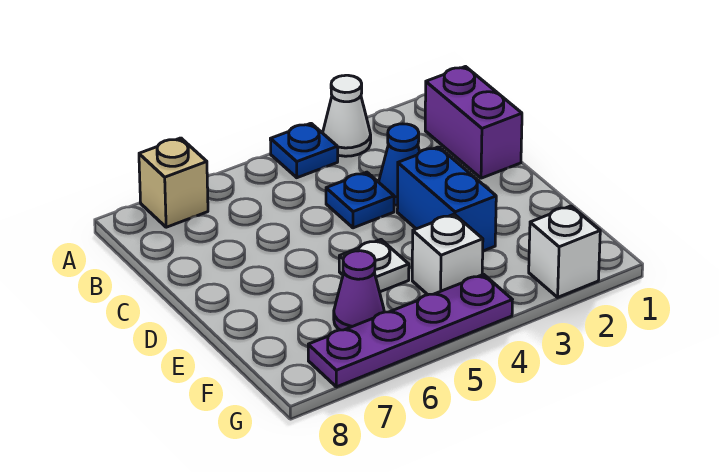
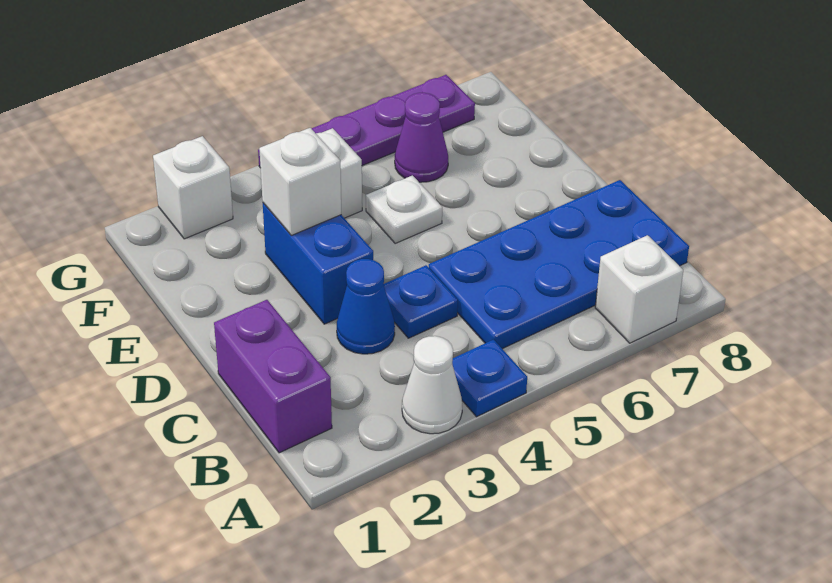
tan brick A7 level 1 -> white brick A7 level 1
none -> blue plate B5:C8 level 1
none -> white brick E3 level 2

